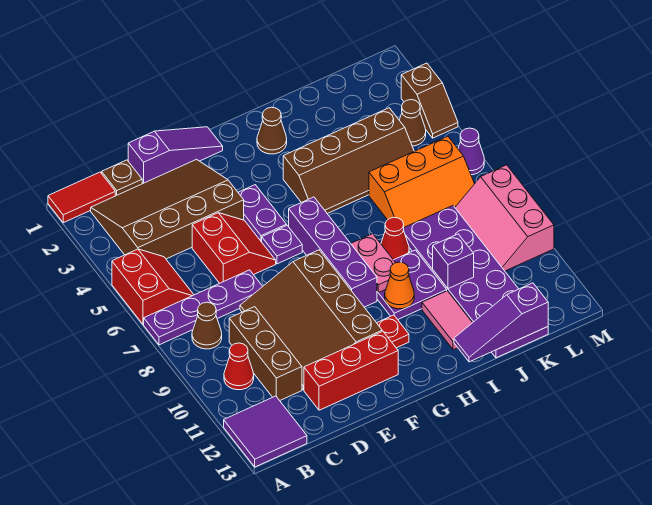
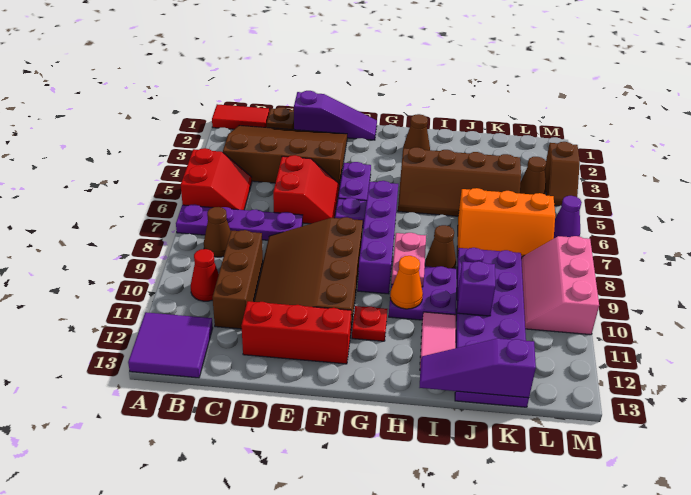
red cone I8 level 1 -> brown cone I8 level 1

